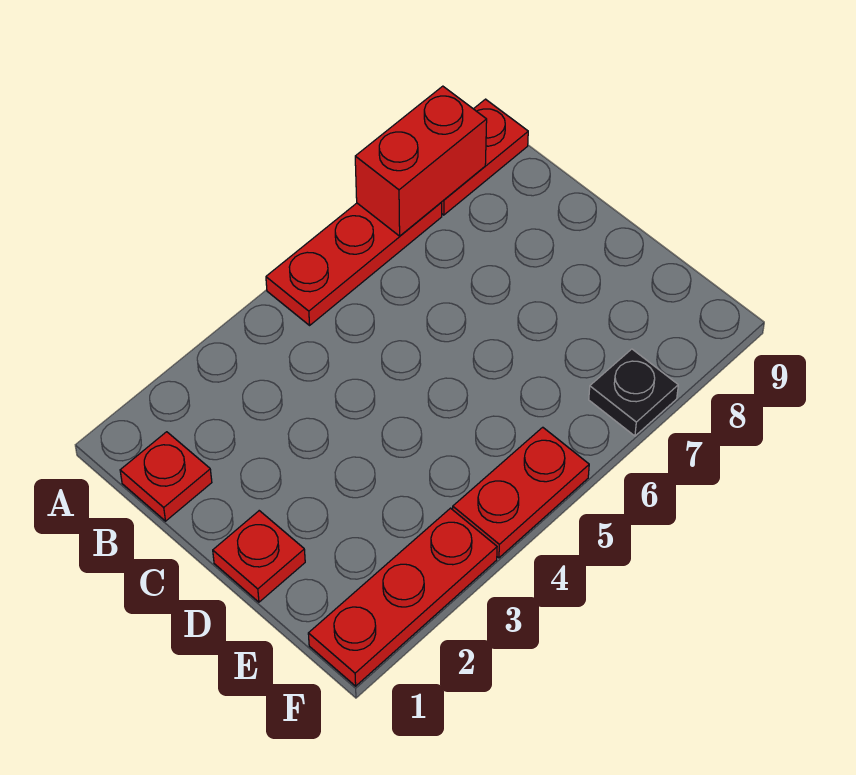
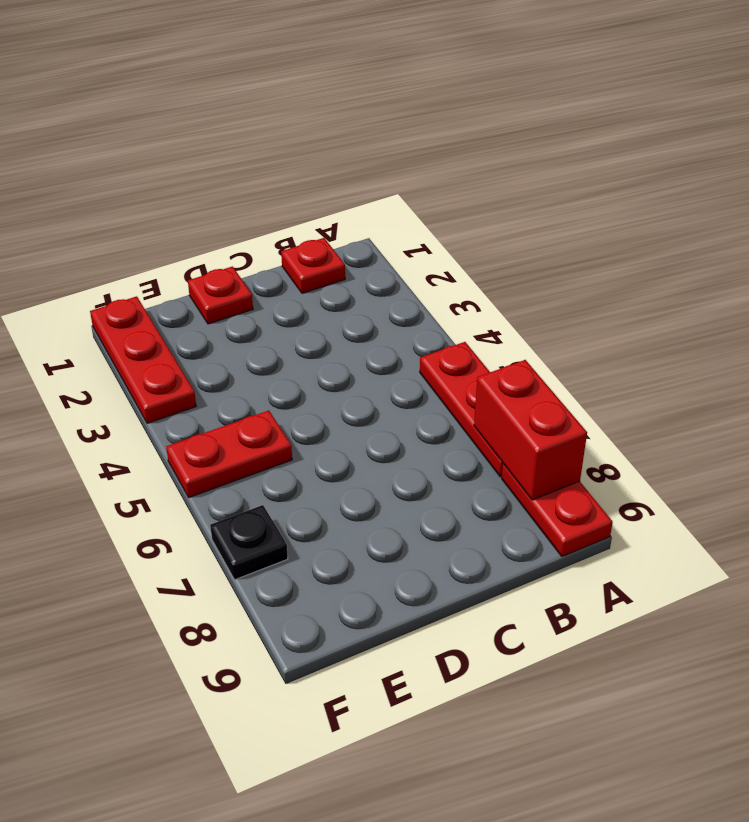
red plate F4:F5 level 1 -> red plate E5:F5 level 1

